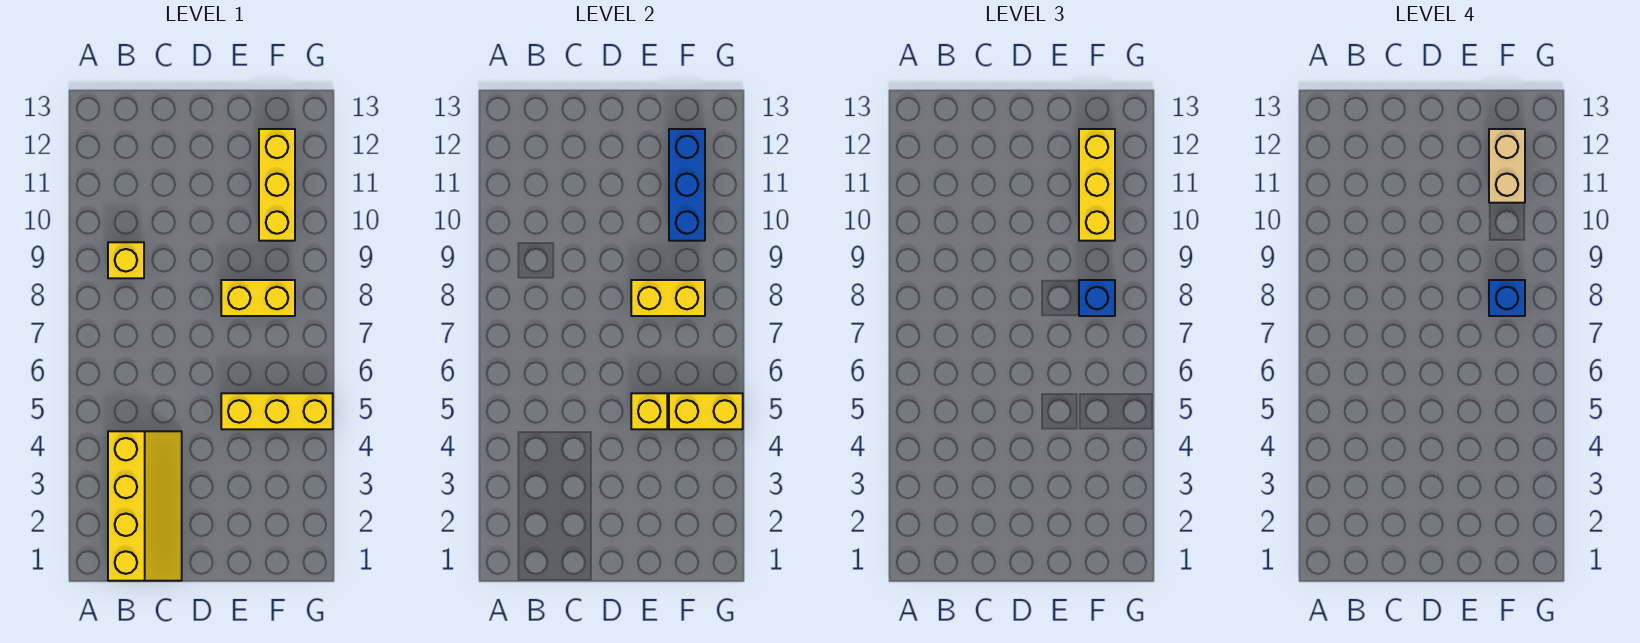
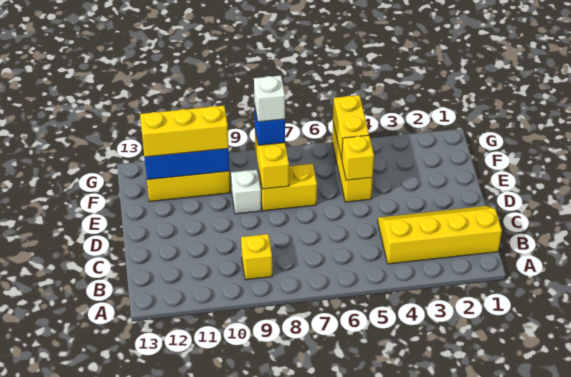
yellow brick E8:F8 level 1 -> yellow brick E7:E8 level 1
none -> white brick E9 level 1
blue brick F8 level 4 -> white brick F8 level 4
tan brick F11:F12 level 4 -> none

